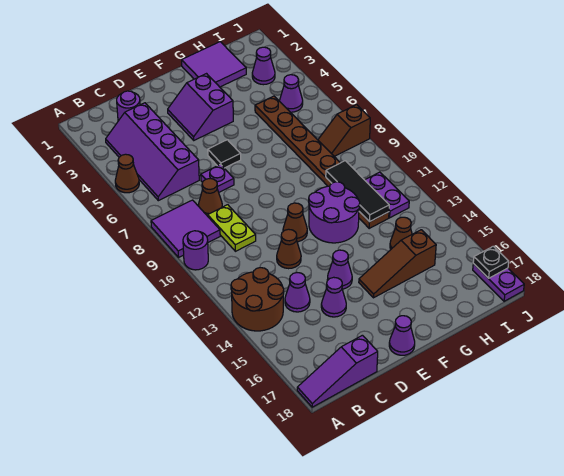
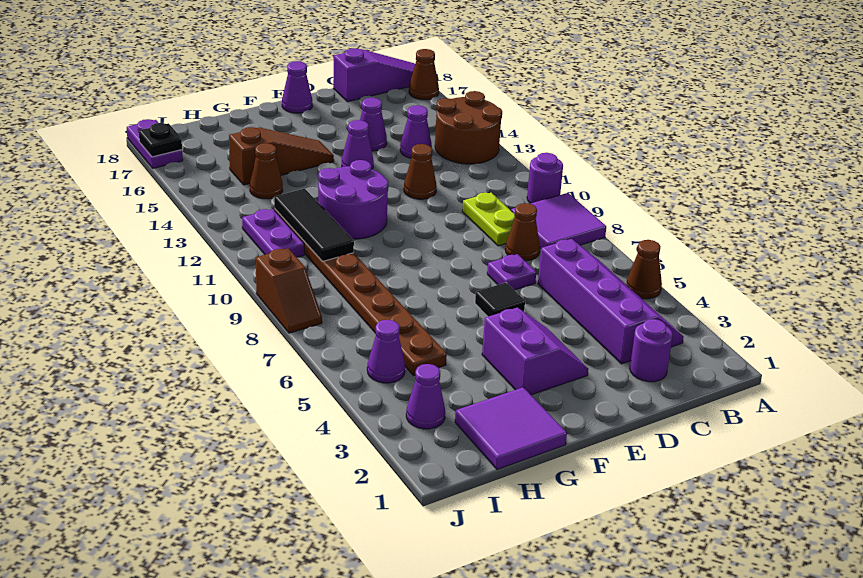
brown cone E11 level 1 -> brown cone A17 level 1
brown slope I8:J8 level 1 top J -> brown slope J8:J9 level 1 top 9

